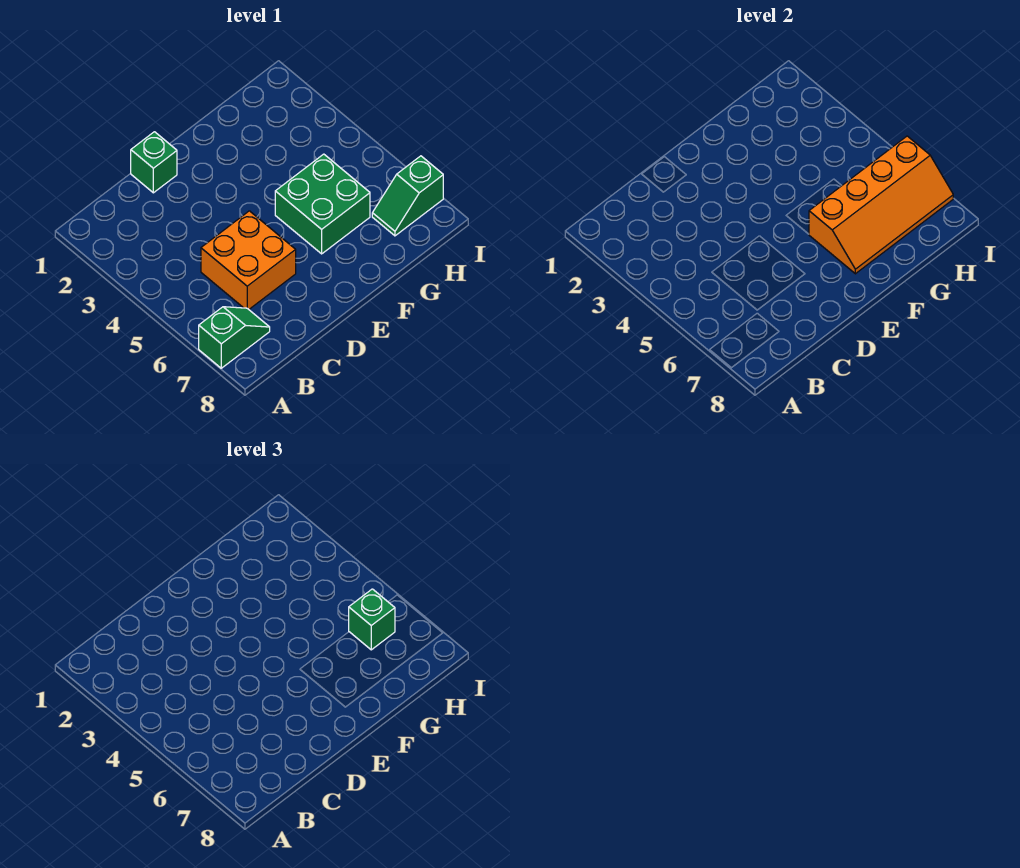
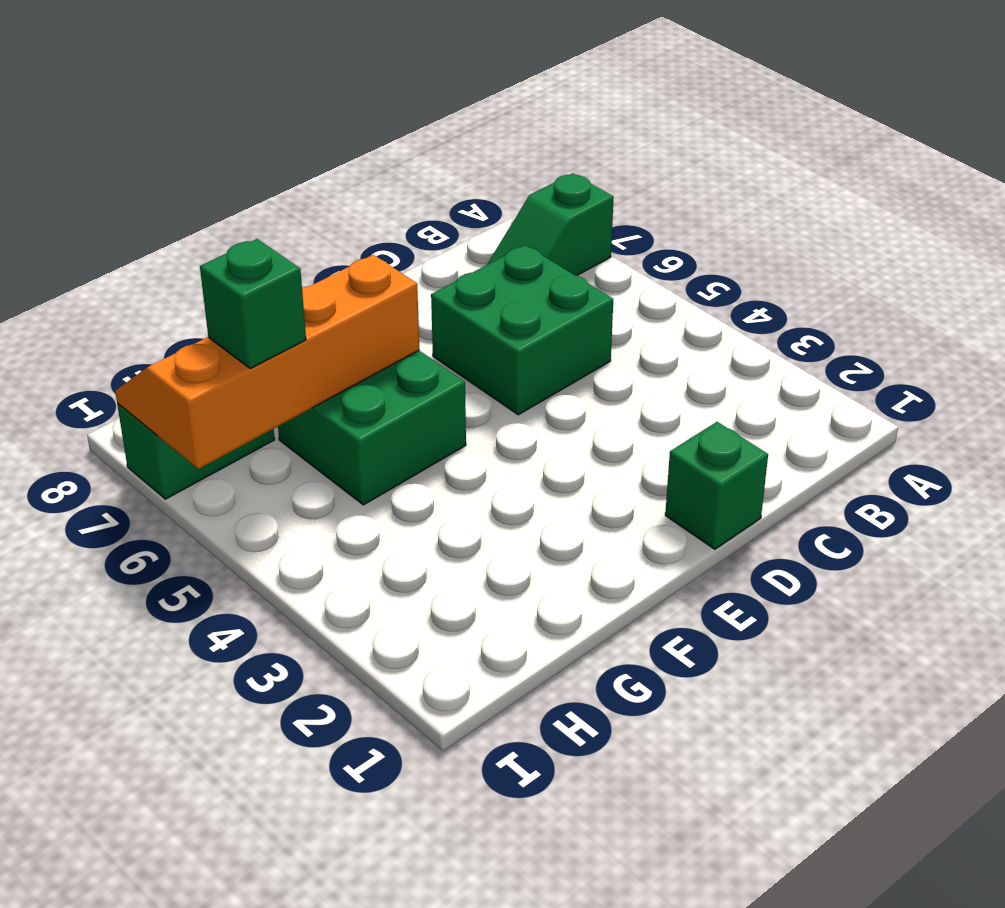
orange brick C5:D6 level 1 -> green brick C5:D6 level 1

